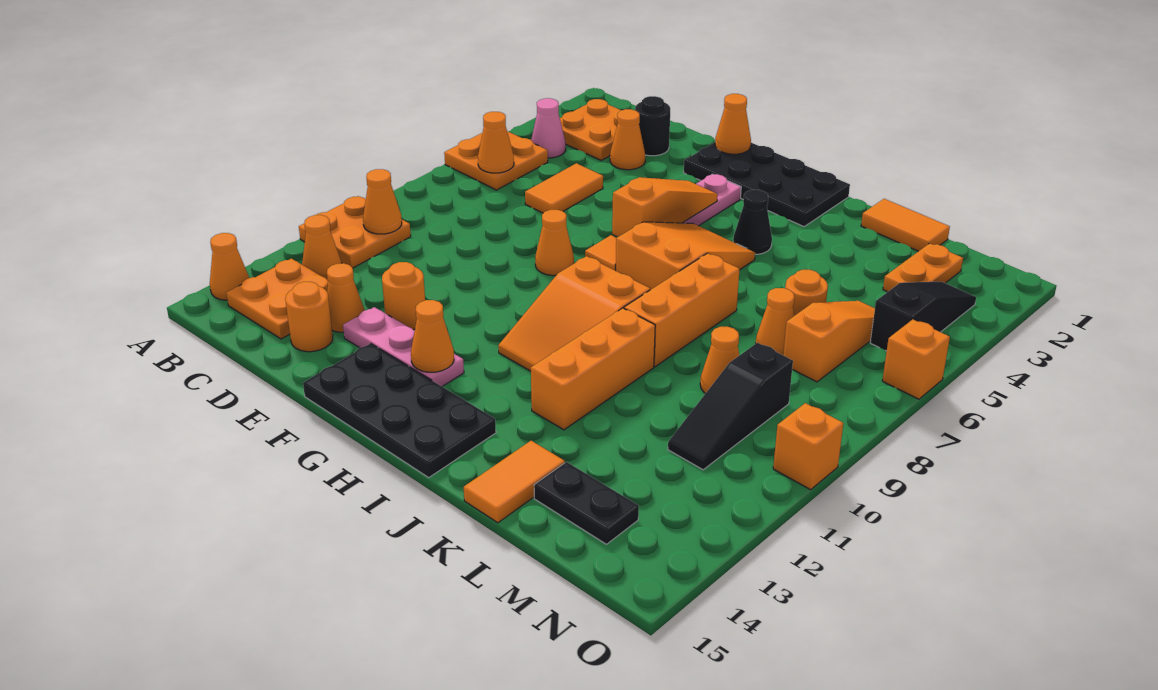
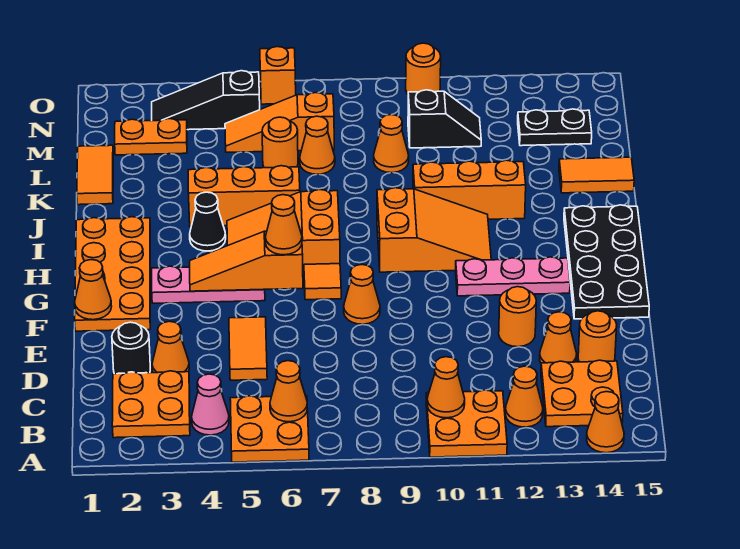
orange tile D5:D6 level 1 -> orange tile D5:E5 level 1
pink plate E13:G13 level 1 -> pink plate G11:G13 level 1
black plate F1:I2 level 1 -> orange plate F1:I2 level 1
orange cone G13 level 2 -> orange cone G6 level 3
orange brick J7:J9 level 1 -> orange brick J4:J6 level 1
black plate L14:M14 level 1 -> black plate M13:M14 level 1
black slope M9:M11 level 1 top 9 -> black slope M10:M11 level 1 top 10
orange brick O10 level 1 -> orange round brick O10 level 1

